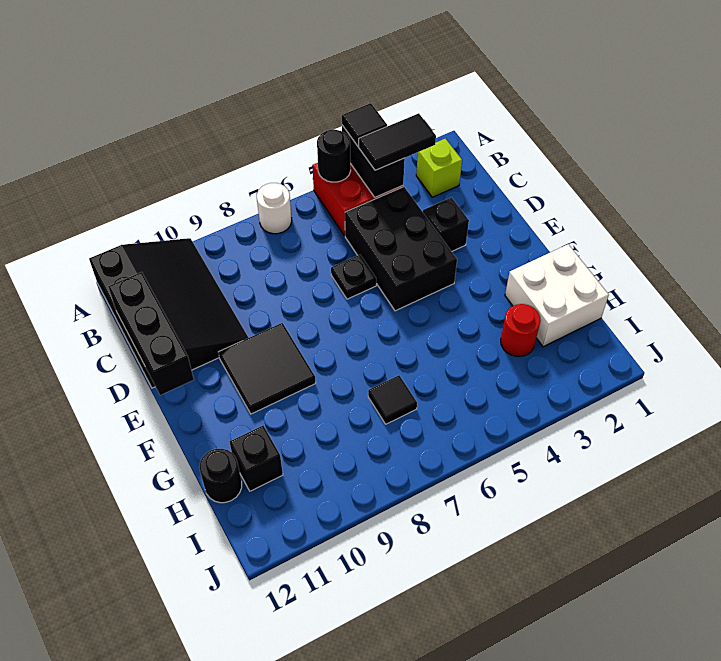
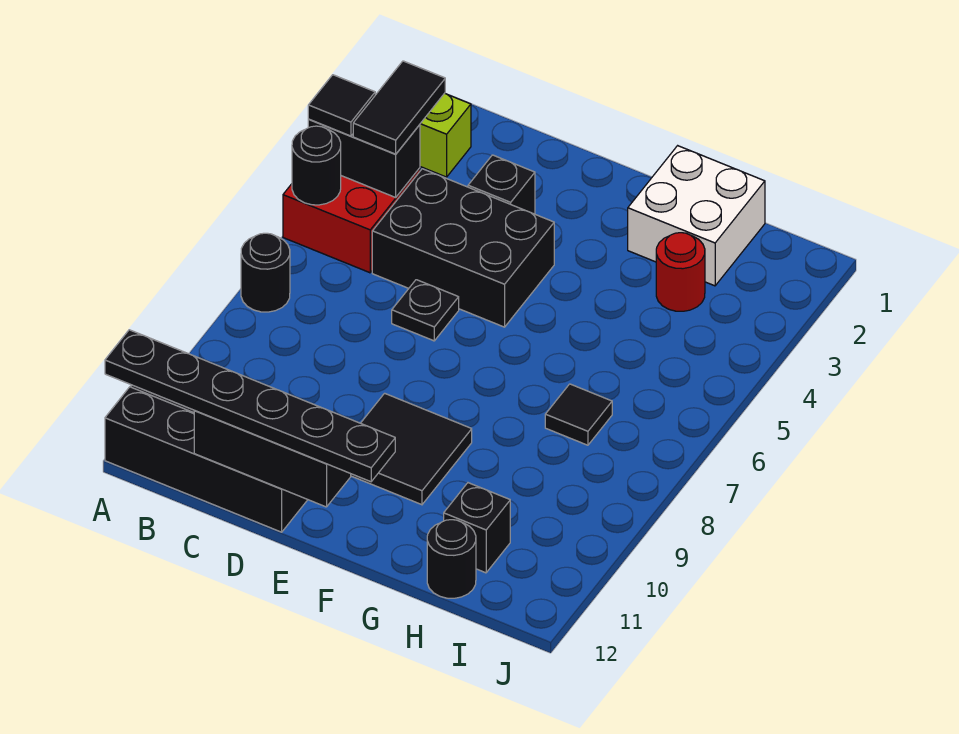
white round brick A7 level 1 -> black round brick A7 level 1
none -> black plate A12:F12 level 3

